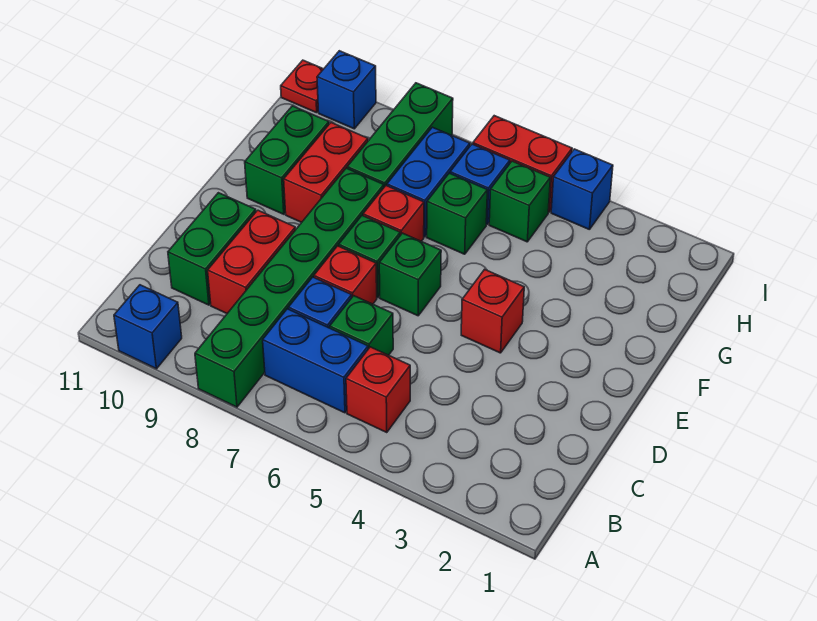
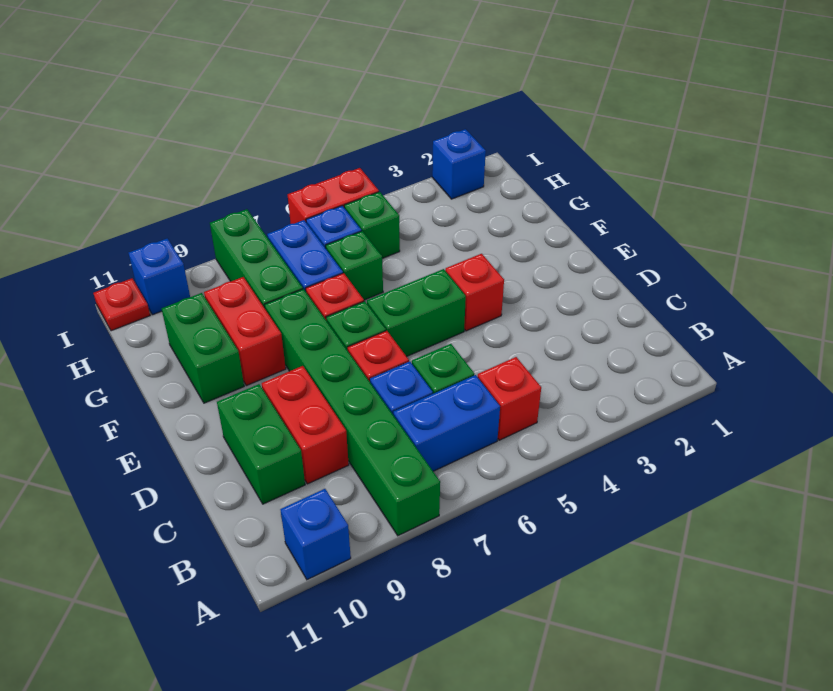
green brick E6 level 1 -> green brick E5:E6 level 1
blue brick I4 level 1 -> blue brick I2 level 1

